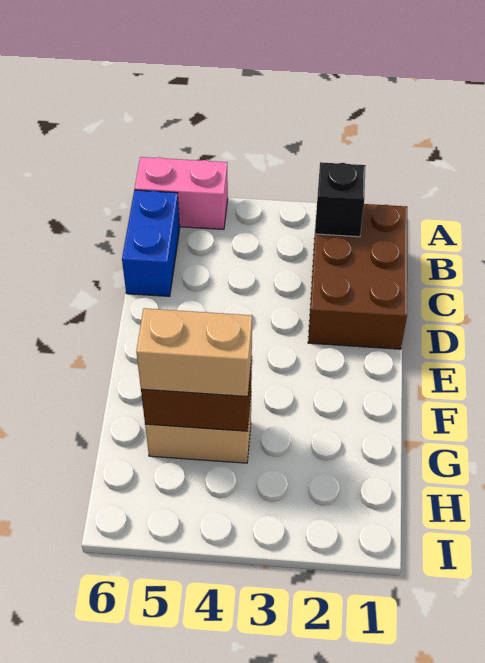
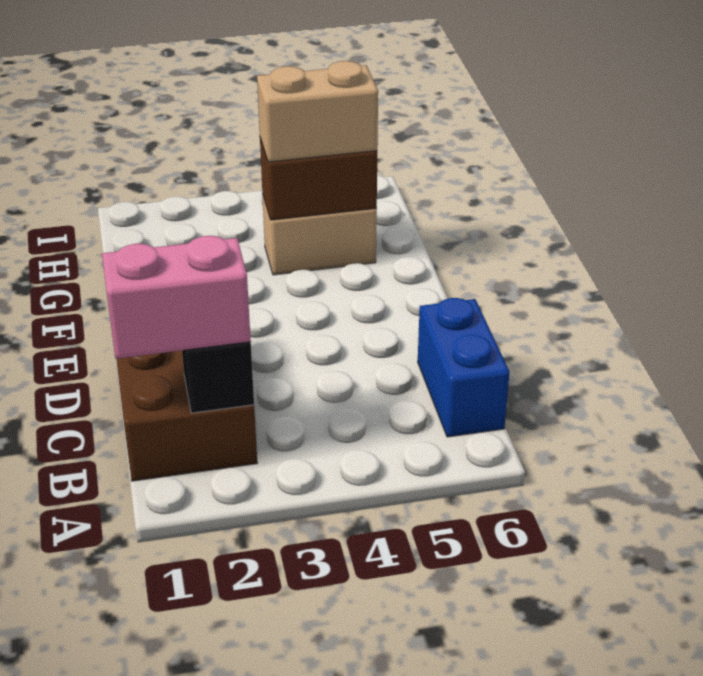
pink brick A5:A6 level 1 -> pink brick B1:B2 level 3

